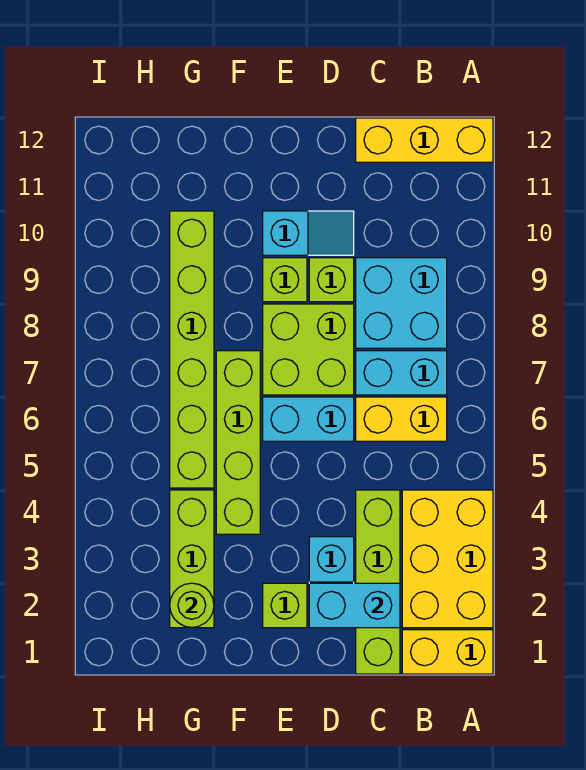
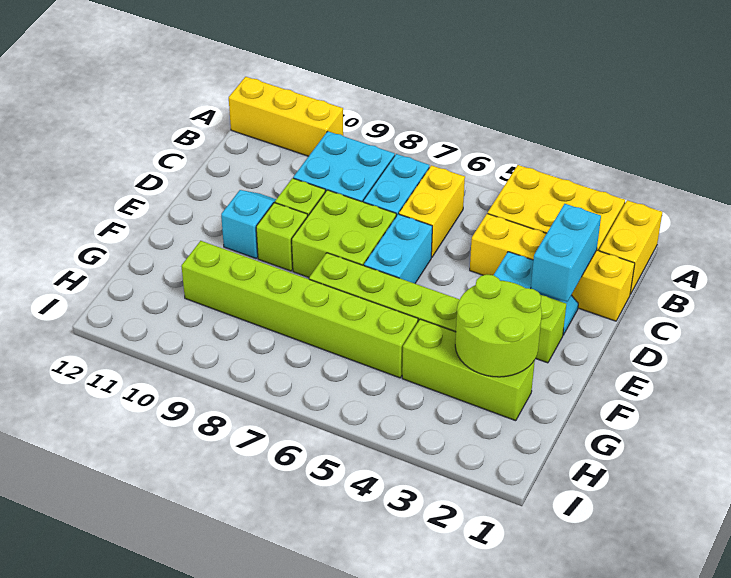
yellow brick A12:C12 level 1 -> yellow brick A10:A12 level 1
lime brick C1:C4 level 1 -> yellow brick C1:C4 level 1
lime round brick G2 level 2 -> lime round brick F2:G3 level 2

